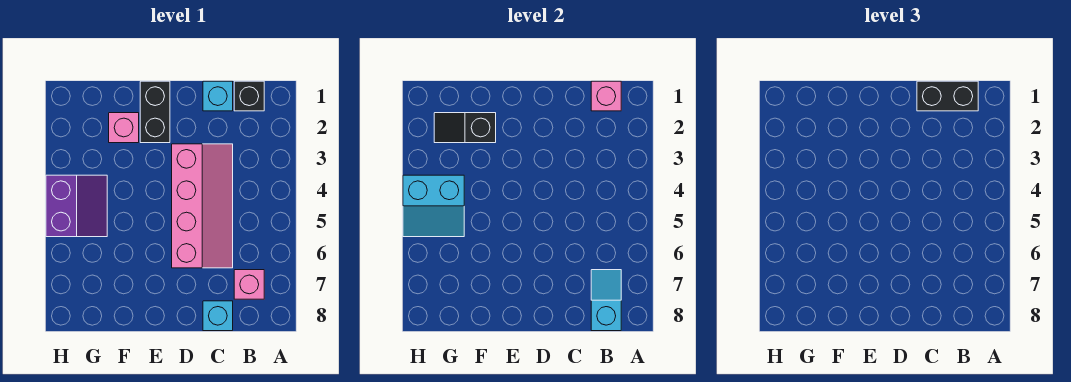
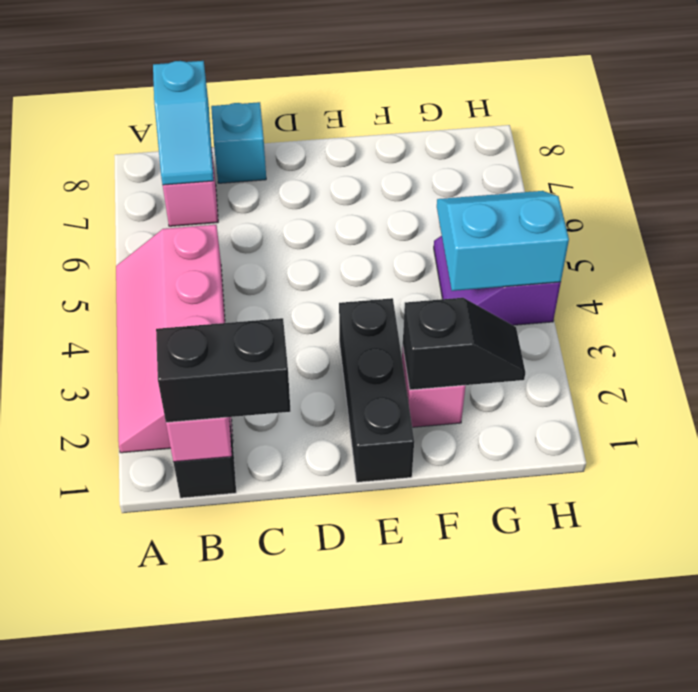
cyan brick C1 level 1 -> none
pink slope C3:D6 level 1 top D -> pink slope A2:B5 level 1 top B
black brick E1:E2 level 1 -> black brick E1:E3 level 1

